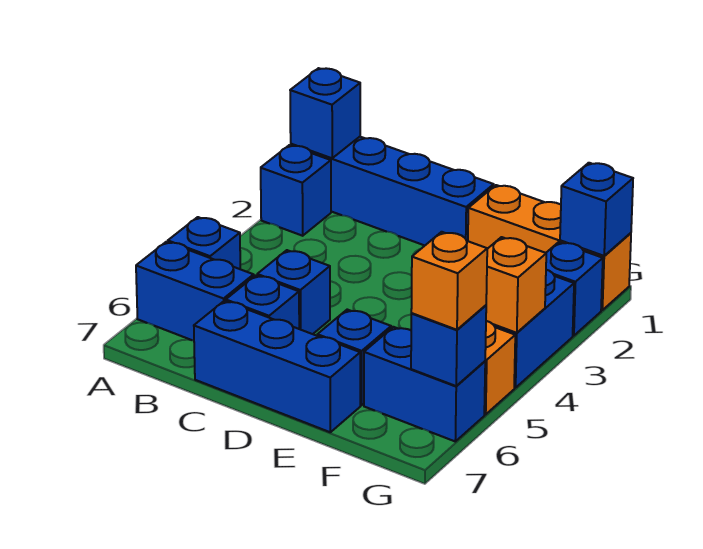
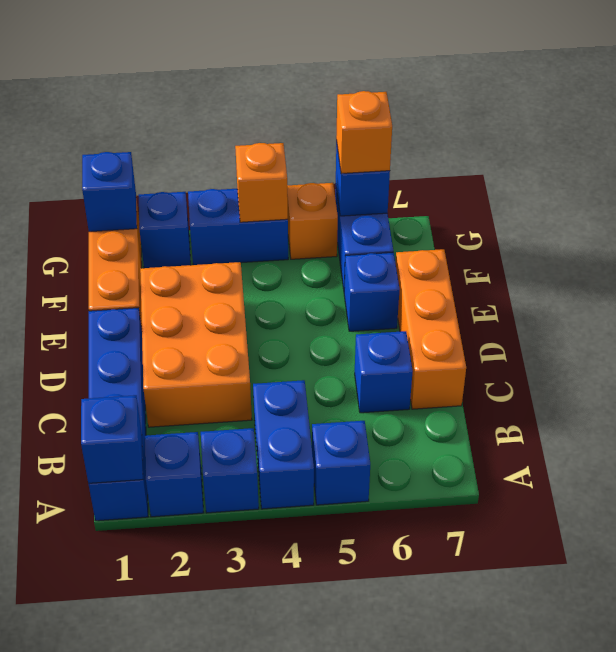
blue brick A6:B6 level 1 -> blue brick A4:B4 level 1
none -> orange brick C2:E3 level 1
blue brick C5 level 1 -> blue brick A3 level 1
blue brick C7:E7 level 1 -> orange brick C7:E7 level 1

